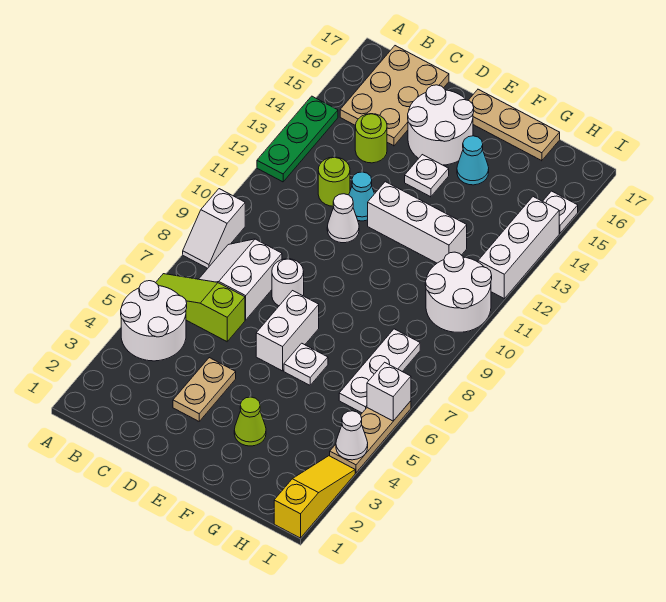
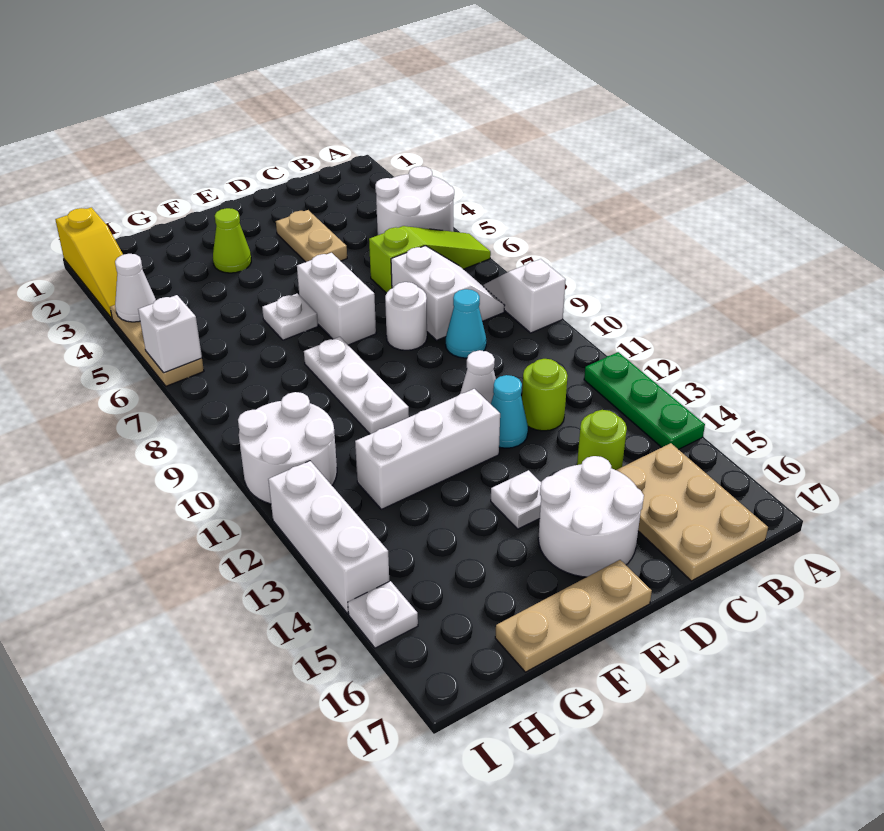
cyan cone F15 level 1 -> cyan cone C9 level 1
white plate H6:H8 level 1 -> white plate F8:F10 level 1

